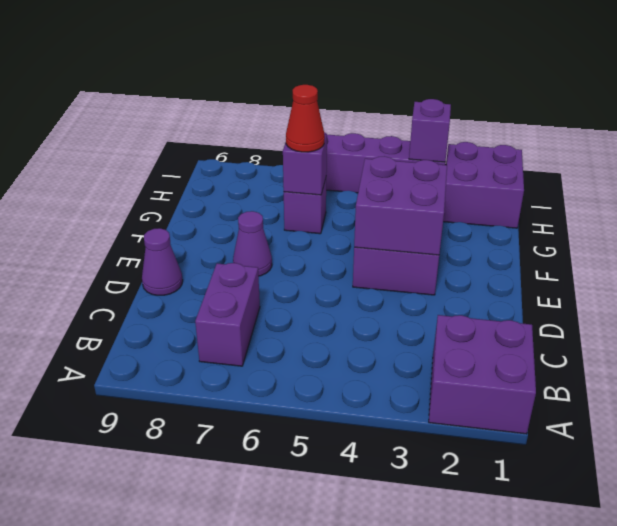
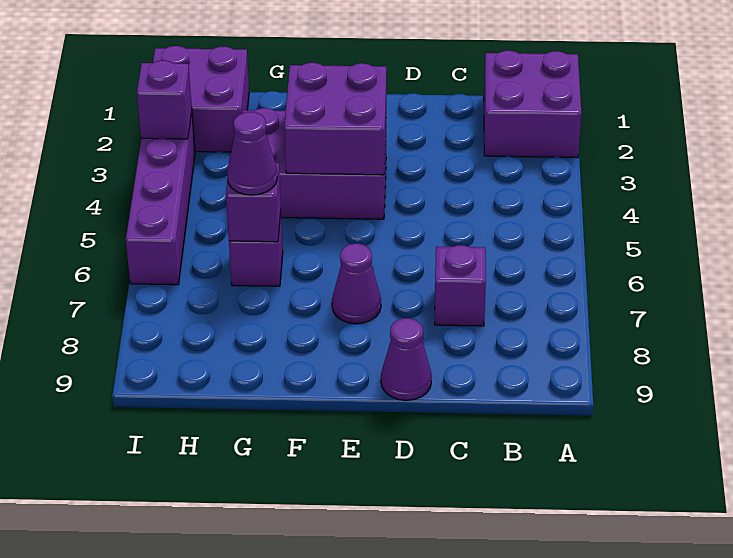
purple brick B7:C7 level 1 -> purple brick C7 level 1
red cone G6 level 3 -> purple cone G6 level 3

